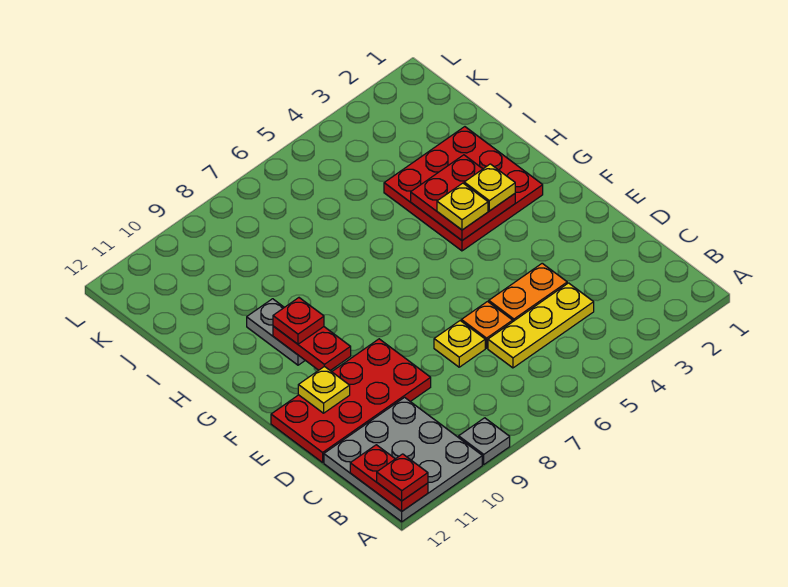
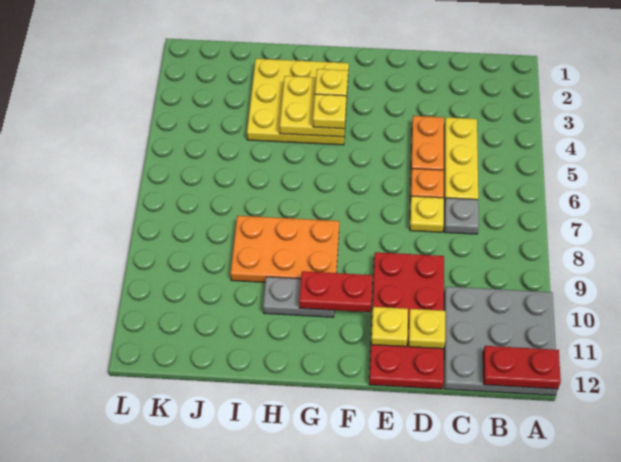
grey plate A9 level 1 -> grey plate C7 level 1
red plate A12 level 3 -> none
none -> yellow plate D11 level 2
red plate G2:I4 level 1 -> yellow plate G2:I4 level 1
red plate G3:H4 level 2 -> yellow plate G3:H4 level 2
none -> orange plate G8:I9 level 1
red plate G10 level 3 -> none

